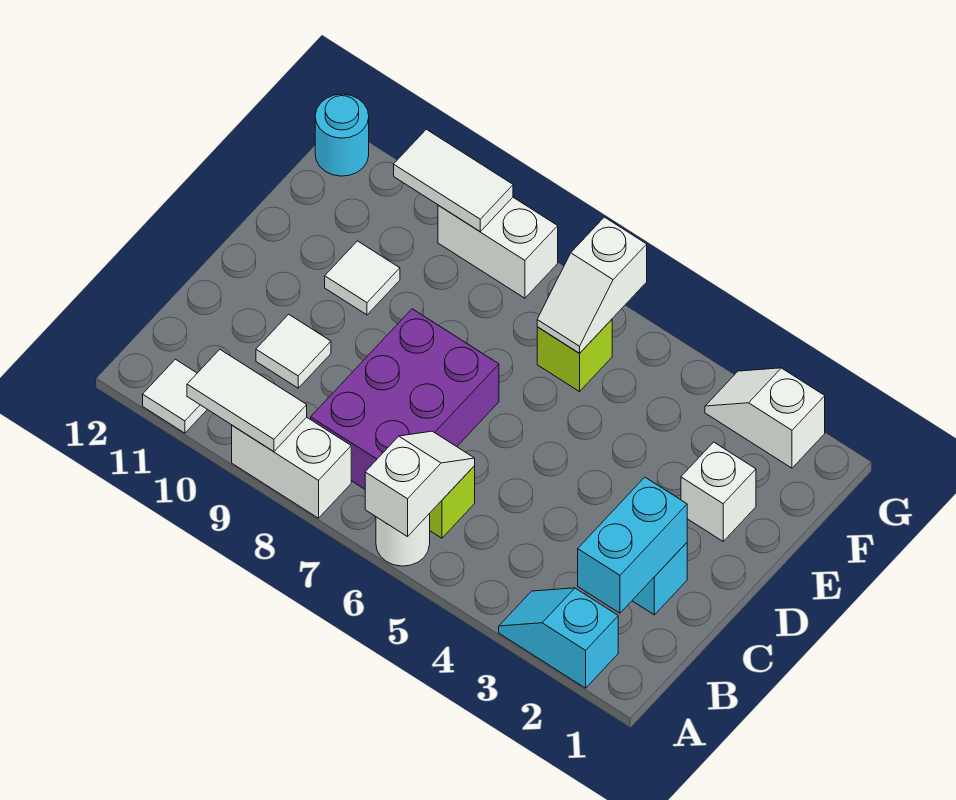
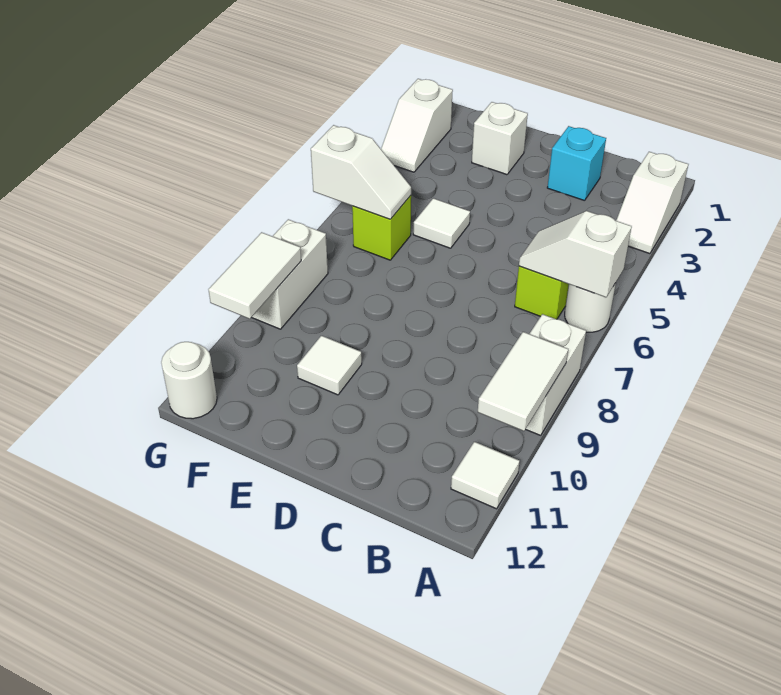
cyan slope A2:A3 level 1 top 2 -> white slope A2:A3 level 1 top 2
cyan brick B2:C2 level 2 -> none
purple brick B7:D8 level 1 -> none
white tile C10 level 1 -> white tile E5 level 1
cyan round brick G12 level 1 -> white round brick G12 level 1

